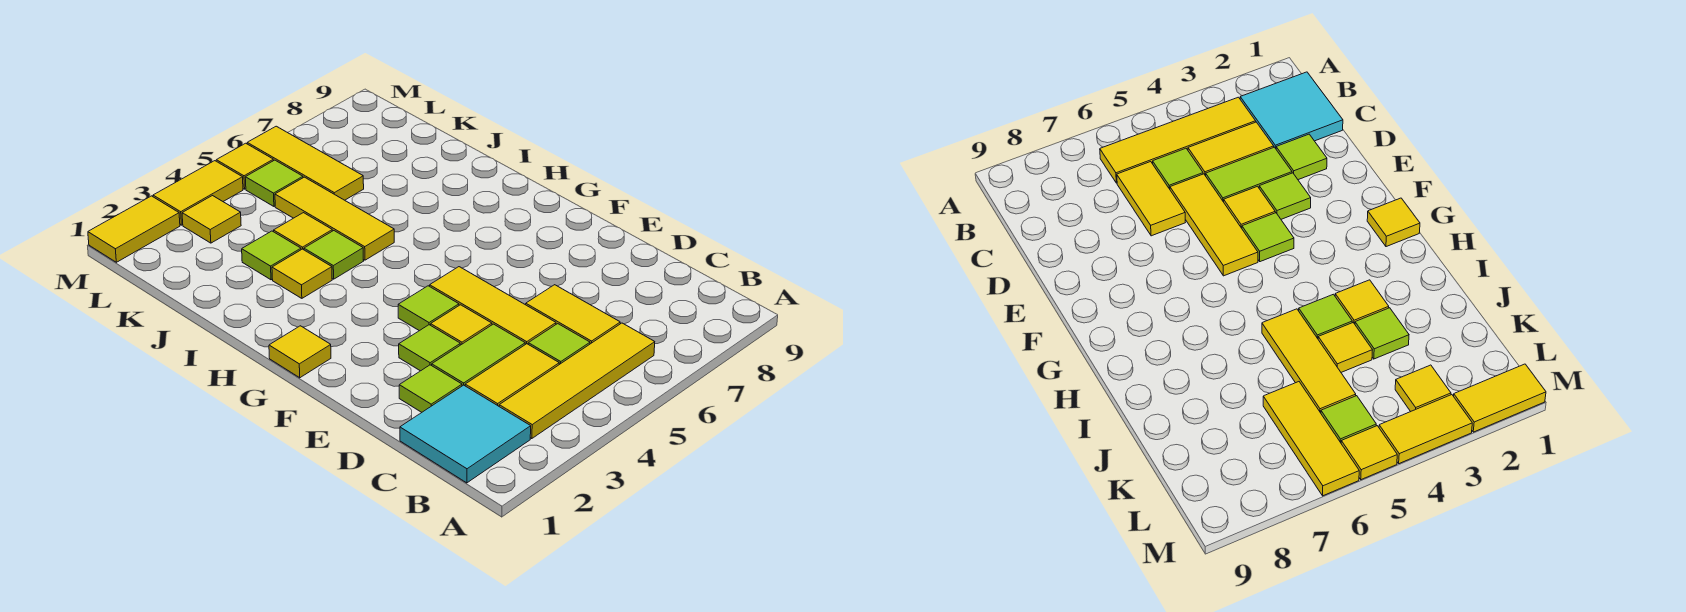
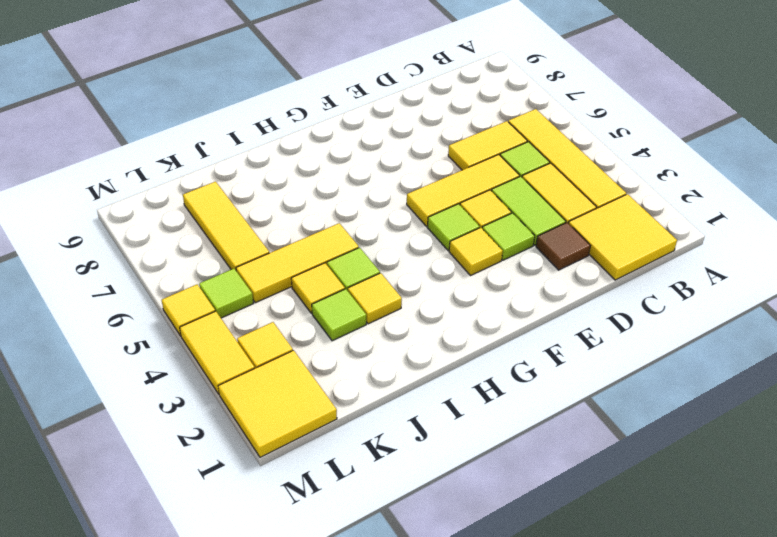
cyan tile B1:C2 level 1 -> yellow tile B1:C2 level 1
lime tile D2 level 1 -> brown tile D2 level 1
yellow tile G1 level 1 -> yellow tile F3 level 1
yellow tile K6:M6 level 1 -> yellow tile K6:K8 level 1
yellow tile M1:M2 level 1 -> yellow tile L1:M2 level 1

